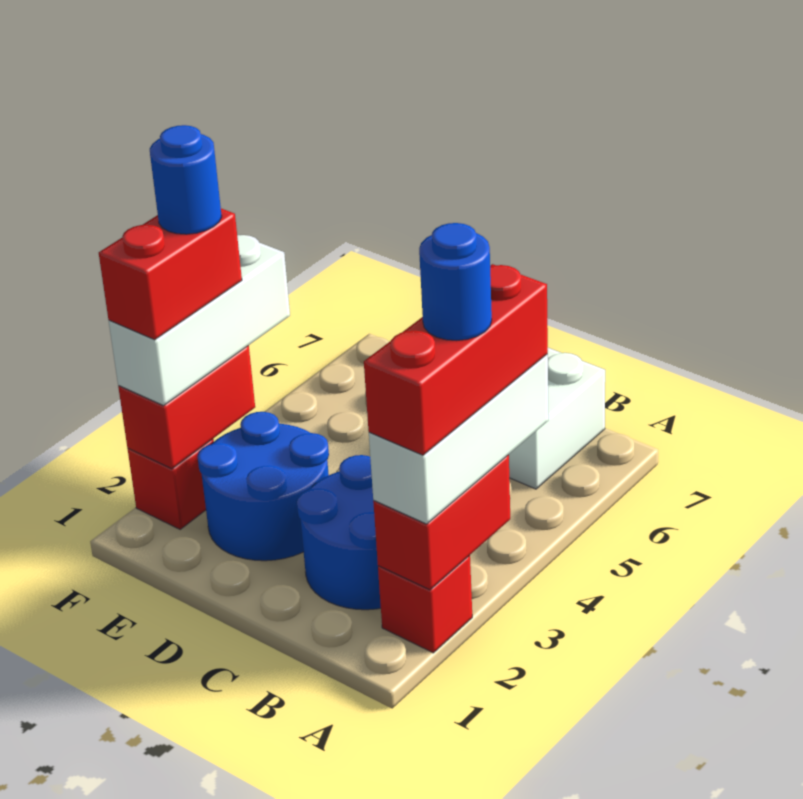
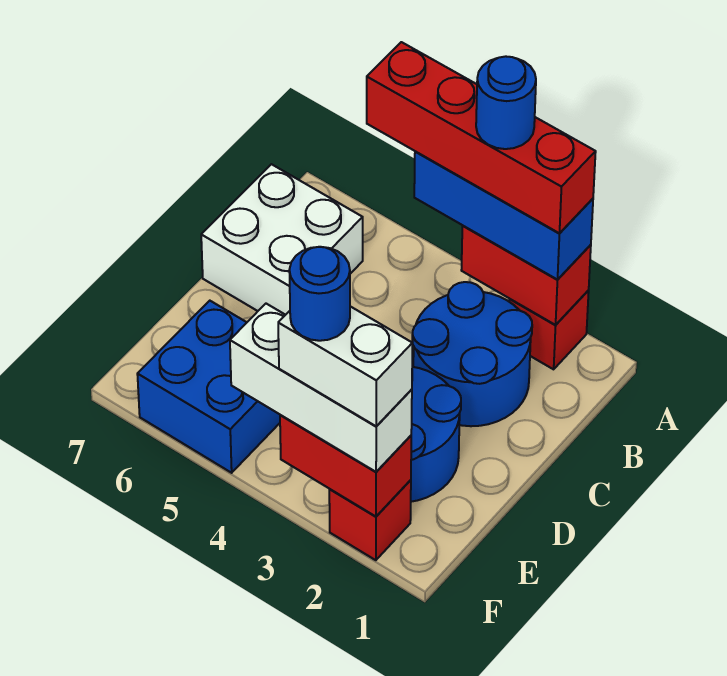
white brick A2:A4 level 3 -> blue brick A2:A4 level 3
red brick A2:A4 level 4 -> red brick A2:A5 level 4
none -> blue brick E5:F6 level 1
red brick F2:F3 level 4 -> white brick F2:F3 level 4

